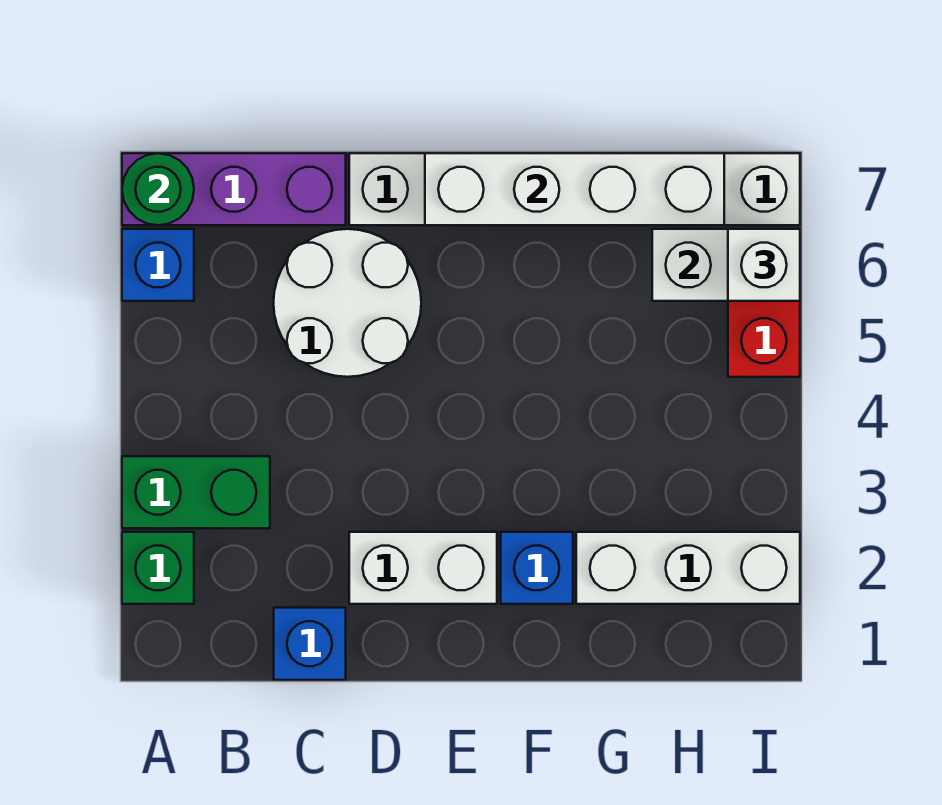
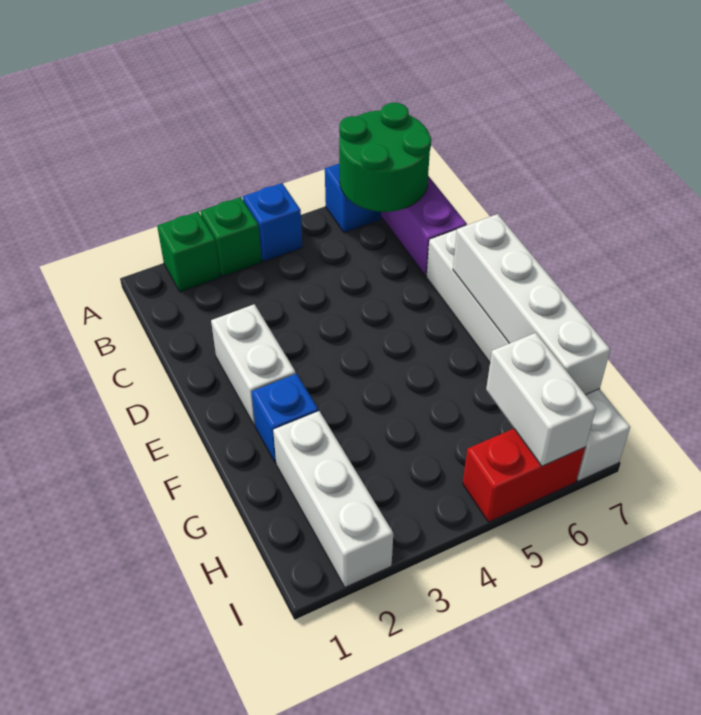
green brick A3:B3 level 1 -> green brick A3 level 1
green round brick A7 level 2 -> green round brick A6:B7 level 2
blue brick C1 level 1 -> blue brick A4 level 1
white round brick C5:D6 level 1 -> none
white brick I6 level 3 -> none

